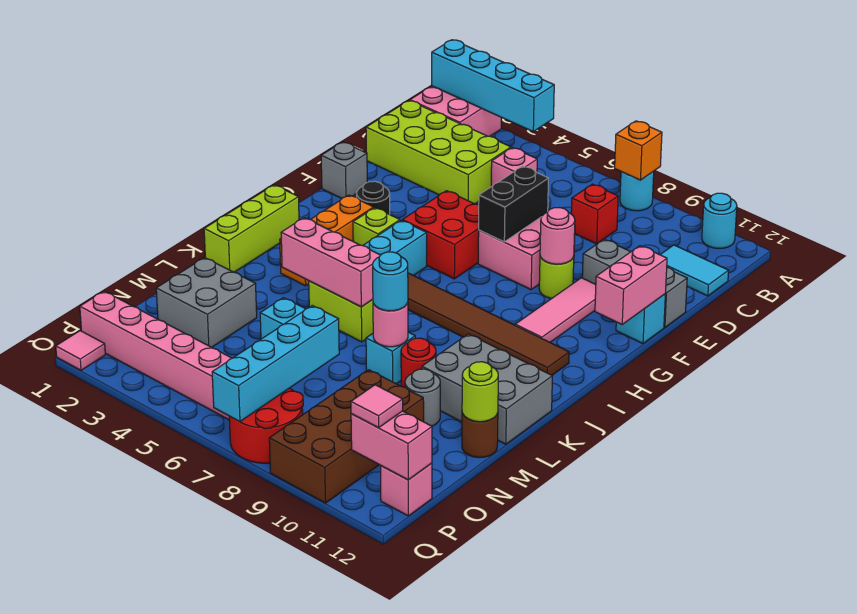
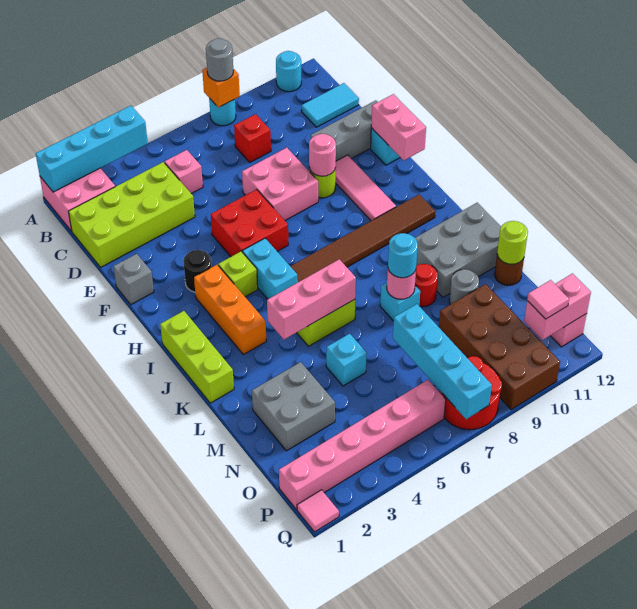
none -> grey round brick A8 level 3
black brick E7:F7 level 2 -> none

